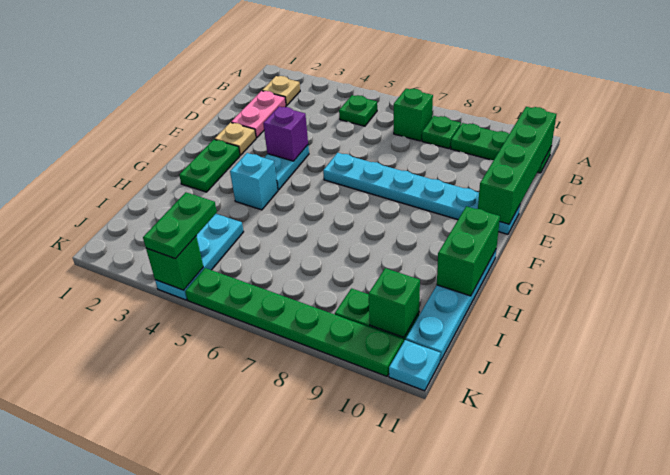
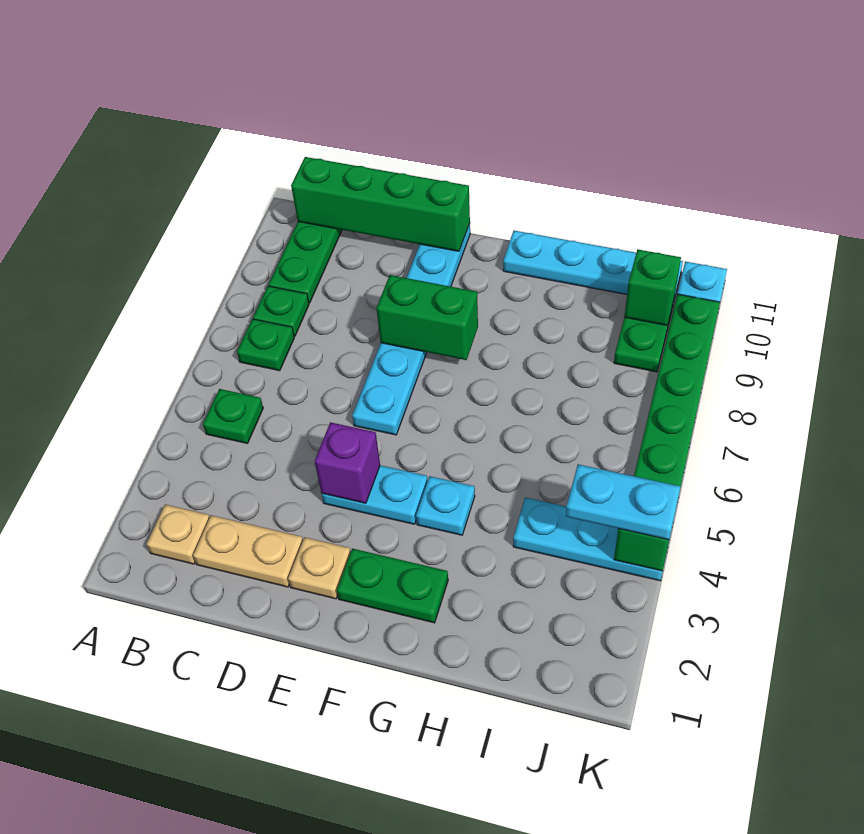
green brick B7 level 1 -> green plate B7 level 1
pink plate C2:D2 level 1 -> tan plate C2:D2 level 1
cyan brick G4 level 1 -> cyan plate G4 level 1
green brick G11:H11 level 2 -> green brick E8:F8 level 2
green plate J4:K4 level 3 -> cyan plate J4:K4 level 3

